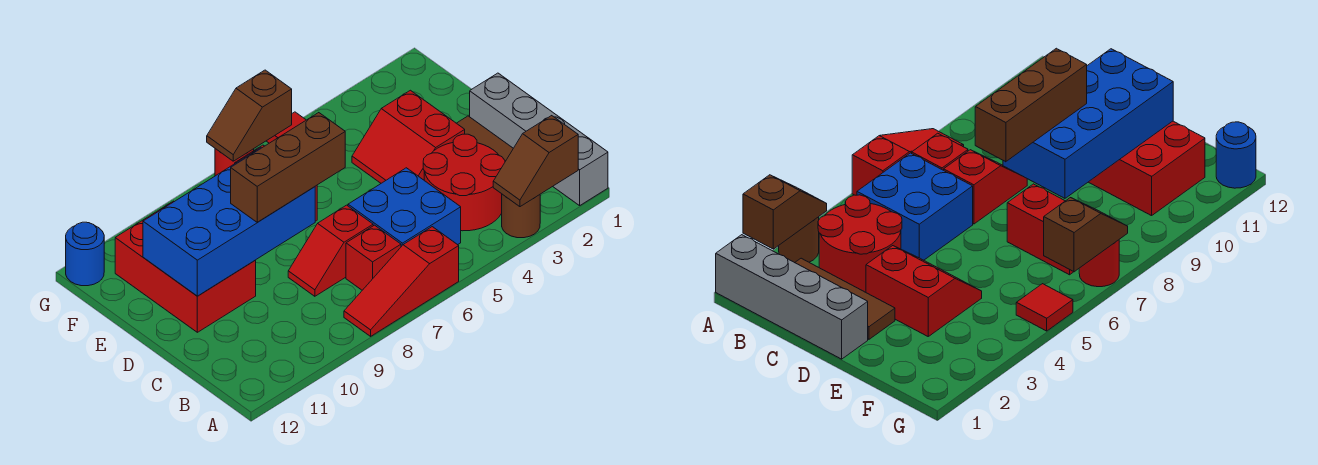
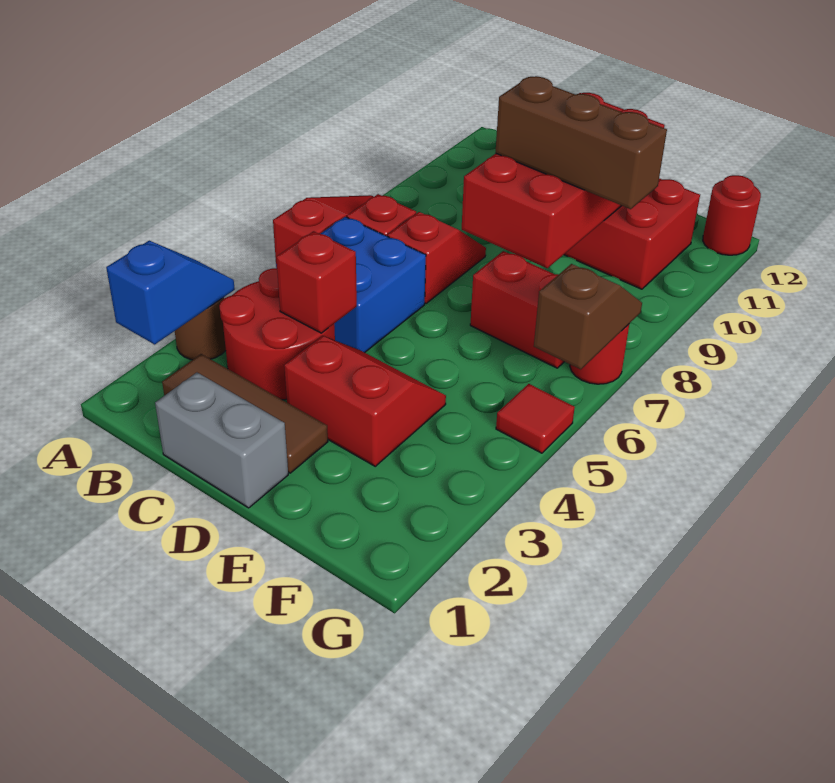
grey brick A1:D1 level 1 -> grey brick C1:D1 level 1
brown slope A2:A3 level 2 top 2 -> blue slope A2:A3 level 2 top 2
none -> red brick C4 level 2
brown brick D7:D9 level 3 -> brown brick D9:F9 level 3
blue brick D8:E11 level 2 -> red brick D8:E11 level 2
blue round brick G12 level 1 -> red round brick G12 level 1

